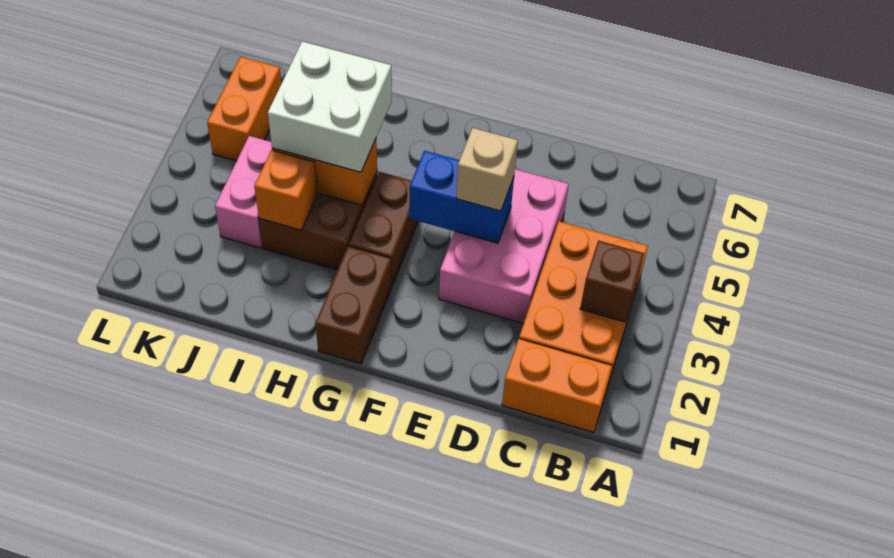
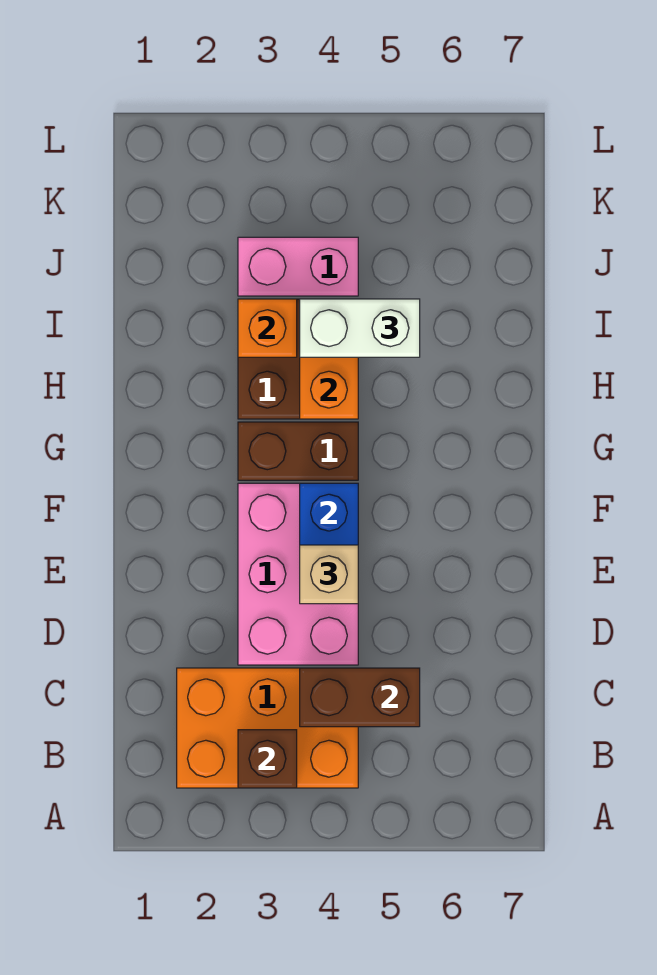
orange brick B1:C1 level 1 -> none
pink brick D3:E5 level 1 -> pink brick D3:F4 level 1
brown brick G1:G2 level 1 -> brown brick C4:C5 level 2
white brick H4:I5 level 3 -> white brick I4:I5 level 3
orange brick K5:K6 level 1 -> none

